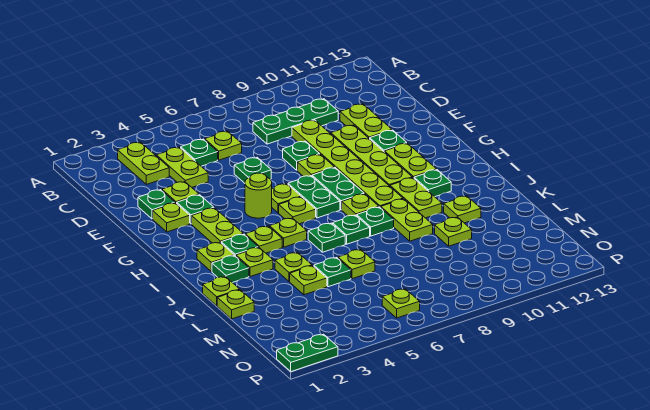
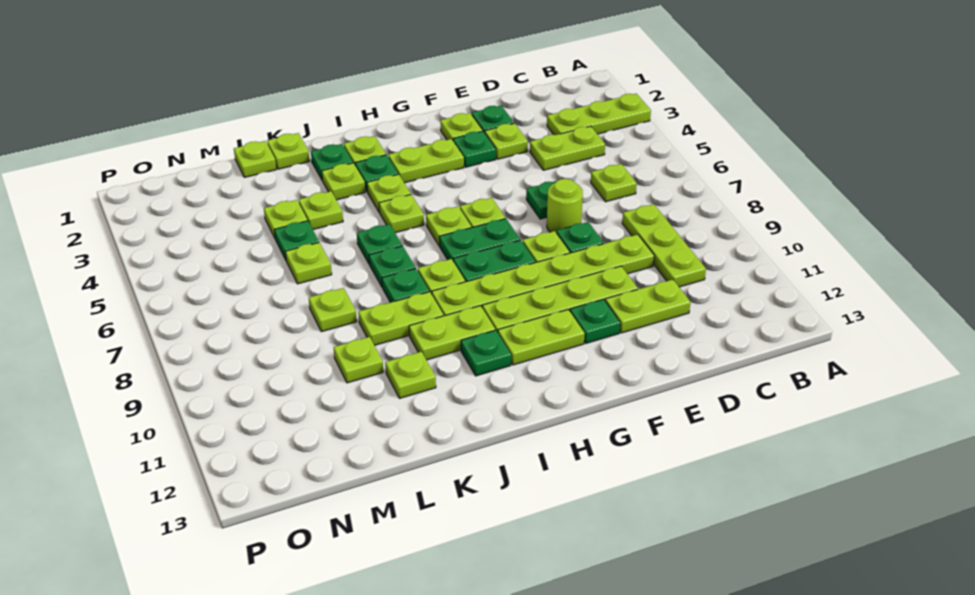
lime plate B3:C3 level 1 -> lime plate A3:C3 level 1
green plate C5 level 1 -> none
green plate C8:C10 level 1 -> lime plate C8:C10 level 1
lime round brick G5 level 1 -> lime round brick E7 level 1
lime plate O6 level 1 -> lime plate L8 level 1
green plate P1:P2 level 1 -> none

